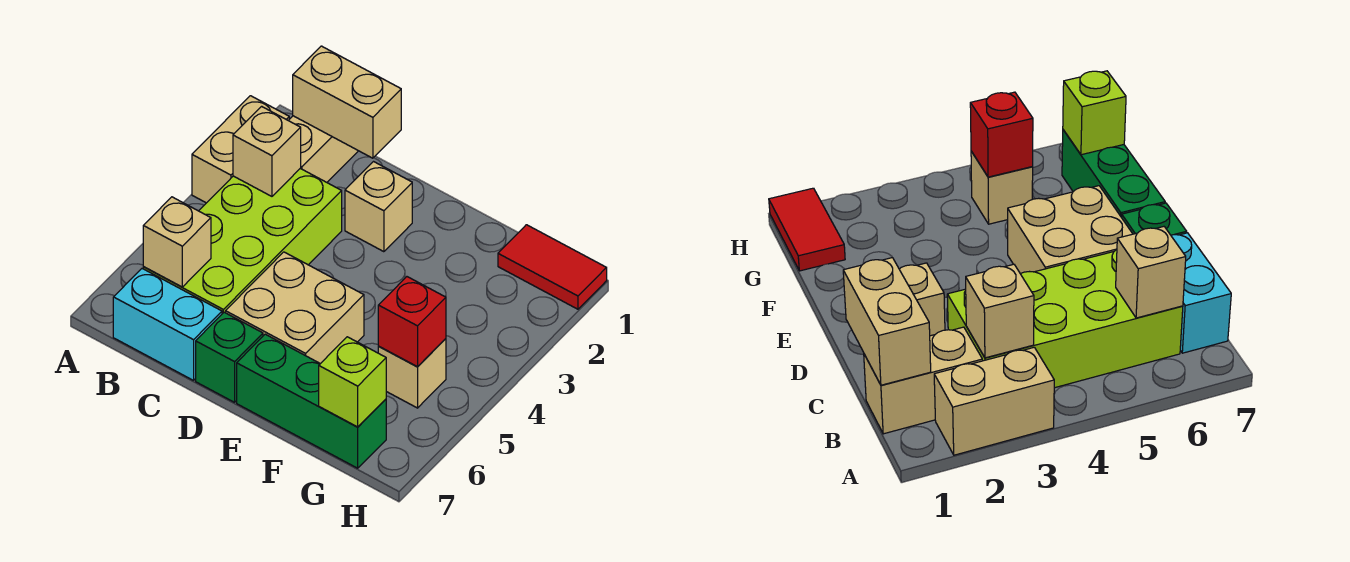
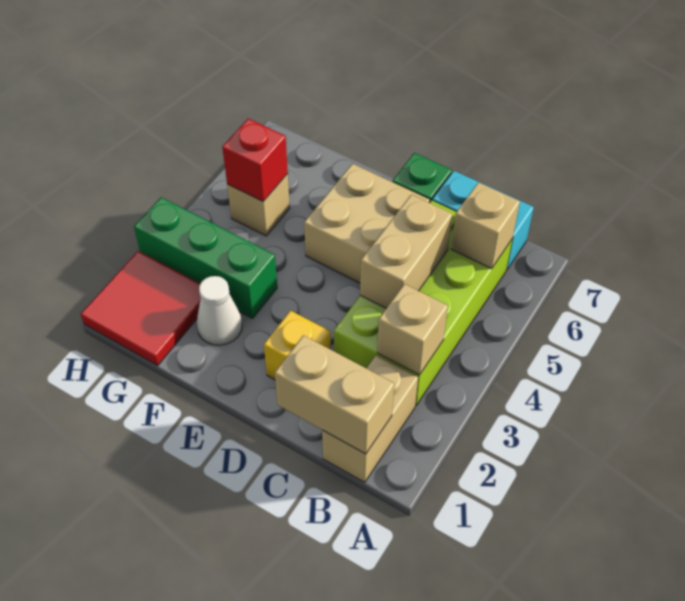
tan brick A2:A3 level 1 -> tan brick C4:C5 level 2
tan brick D2 level 1 -> yellow brick D2 level 1
green brick E7:G7 level 1 -> green brick F3:H3 level 1
none -> white cone F2 level 1
red tile G1:H1 level 1 -> red tile G1:H2 level 1
lime brick G7 level 2 -> none

